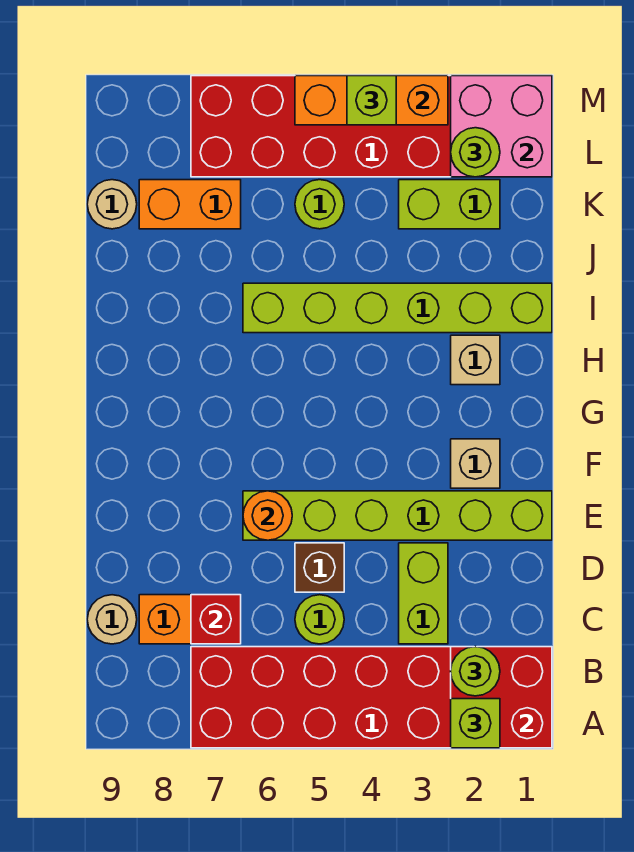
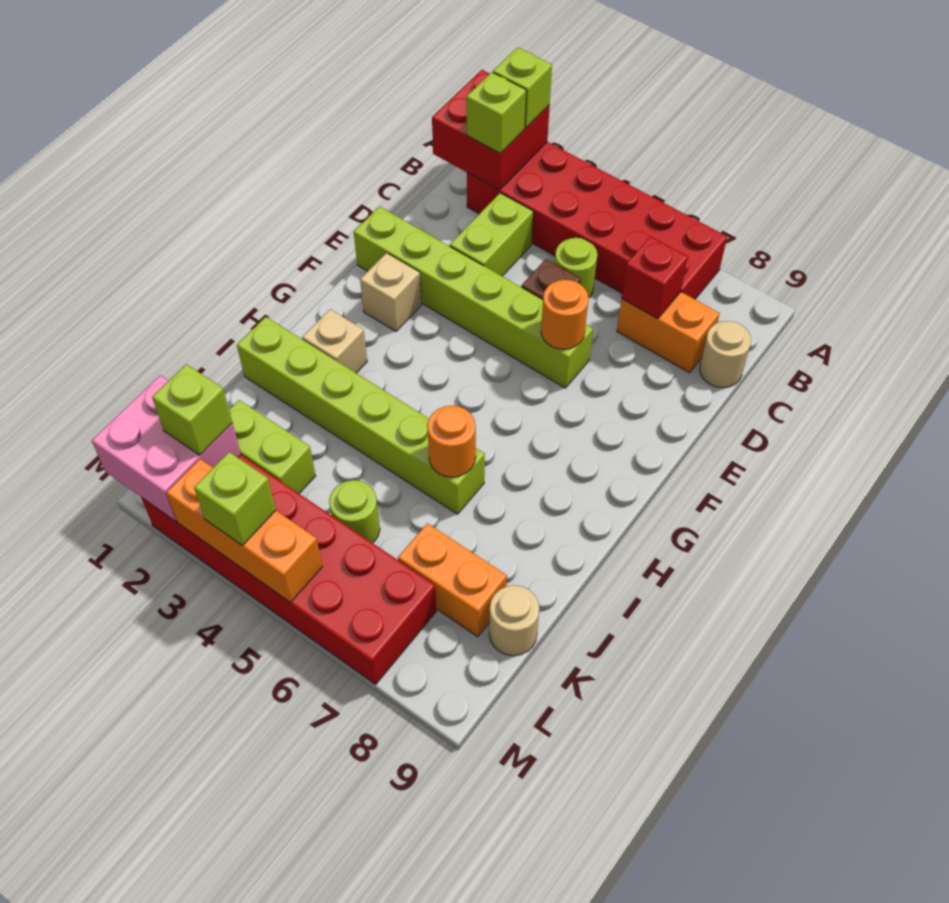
lime round brick B2 level 3 -> lime brick B2 level 3
none -> orange round brick I6 level 2
lime round brick L2 level 3 -> lime brick L2 level 3

